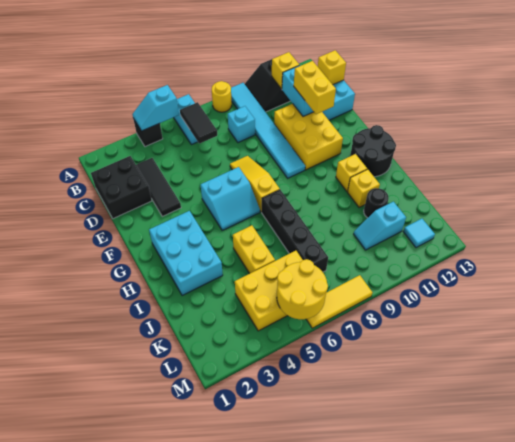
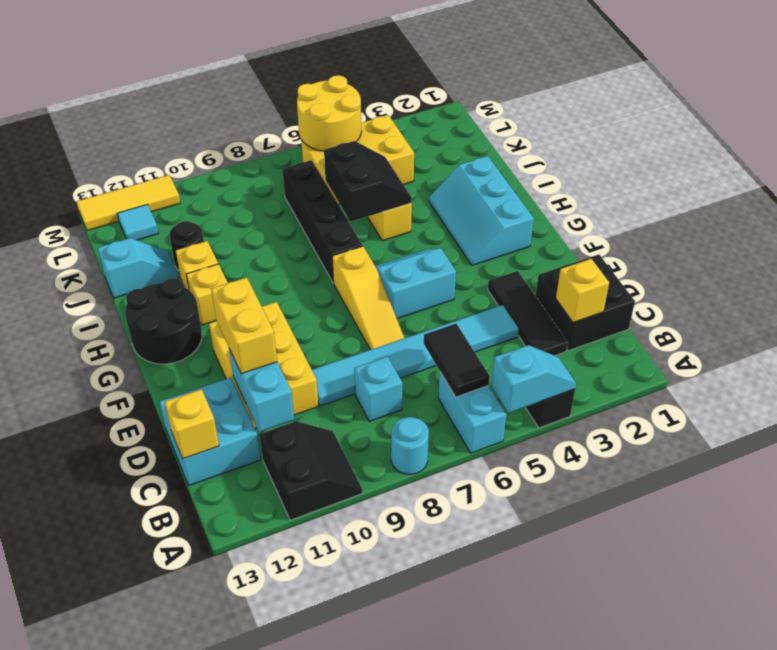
yellow round brick A8 level 1 -> cyan round brick A8 level 1
cyan tile A9:F9 level 1 -> cyan tile D4:D9 level 1
yellow brick B11 level 2 -> yellow brick C2 level 2
cyan brick G2:I3 level 1 -> cyan slope G2:I3 level 1 top 2
none -> black slope I5:J6 level 2 top 6
cyan slope K10:K11 level 1 top 11 -> cyan slope J12:J13 level 1 top 13
yellow tile M6:M8 level 1 -> yellow tile M11:M13 level 1

